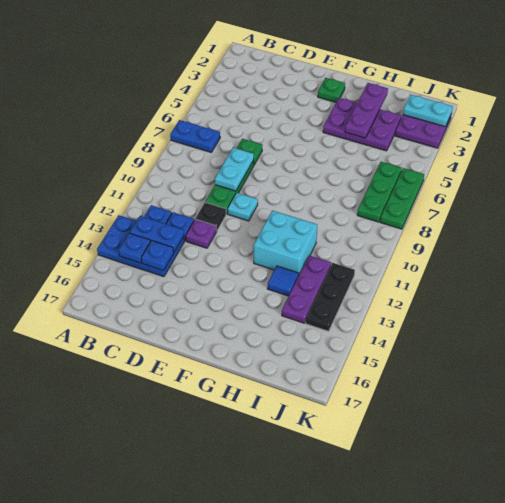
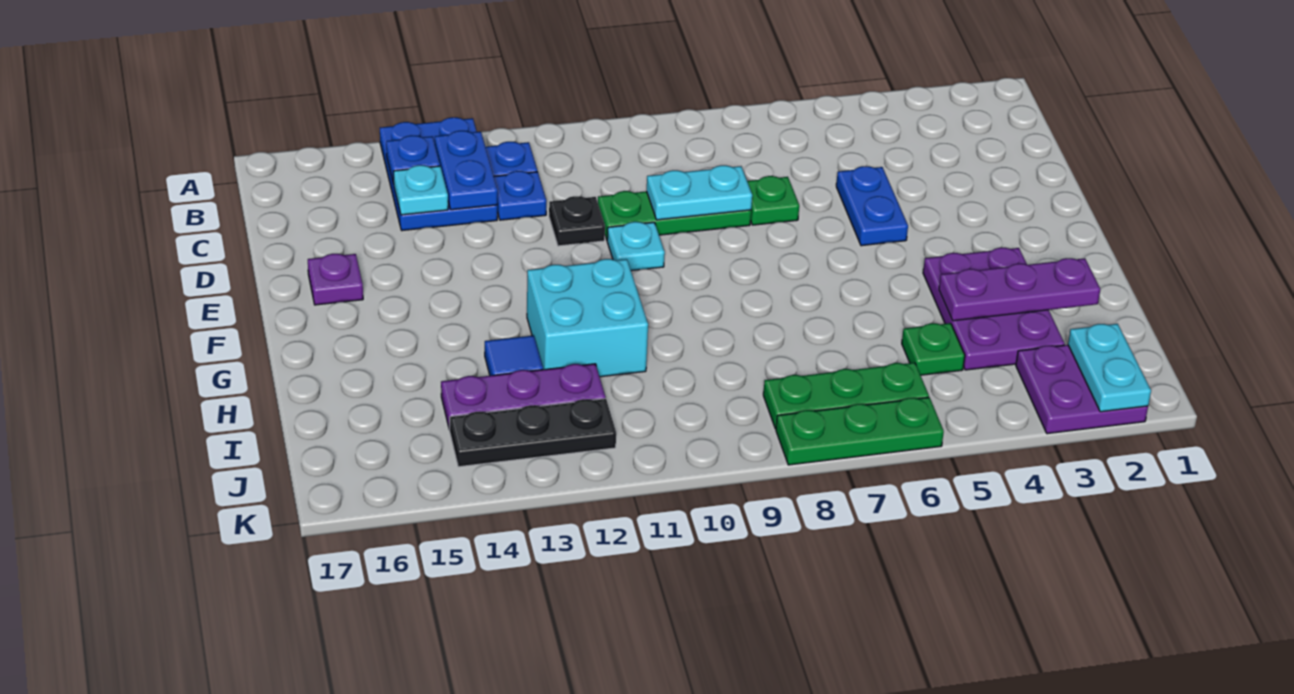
blue plate A7:B7 level 1 -> blue plate D5:E5 level 1
blue plate C14 level 2 -> cyan plate C14 level 2
purple plate D12 level 1 -> purple plate E16 level 1
green plate F2 level 1 -> green plate I5 level 1

